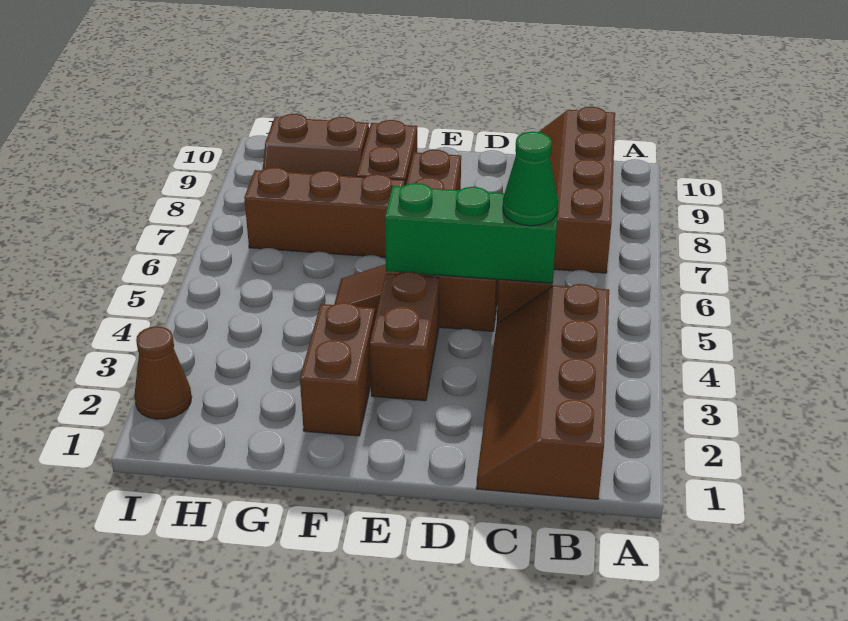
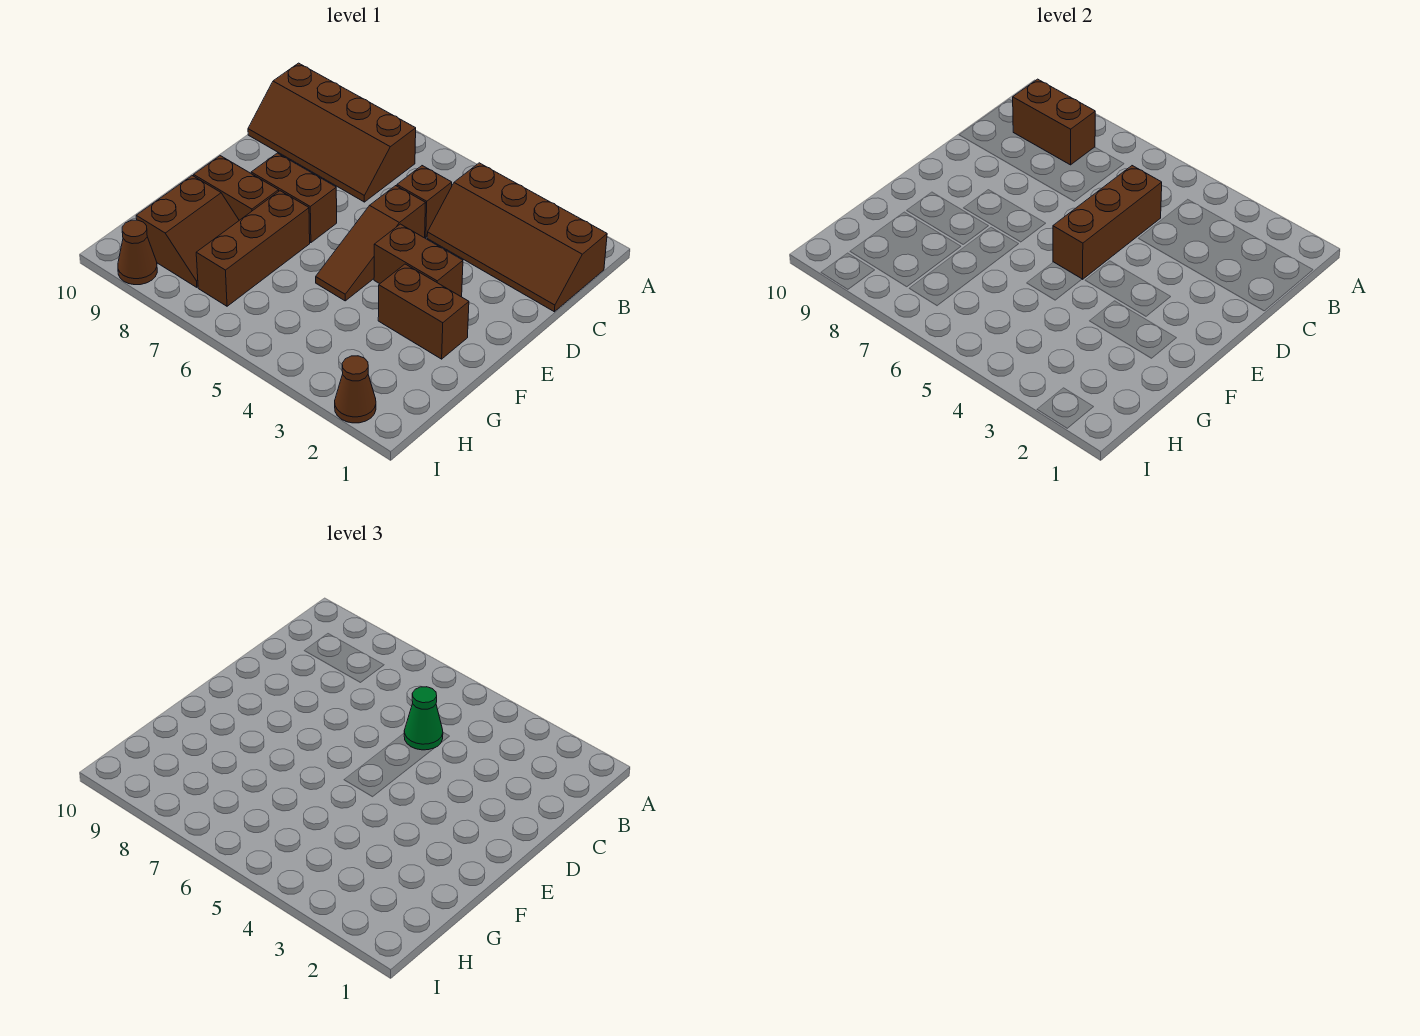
none -> brown brick B8:B9 level 2
green brick C5:E5 level 2 -> brown brick C5:E5 level 2
none -> brown cone I9 level 1

